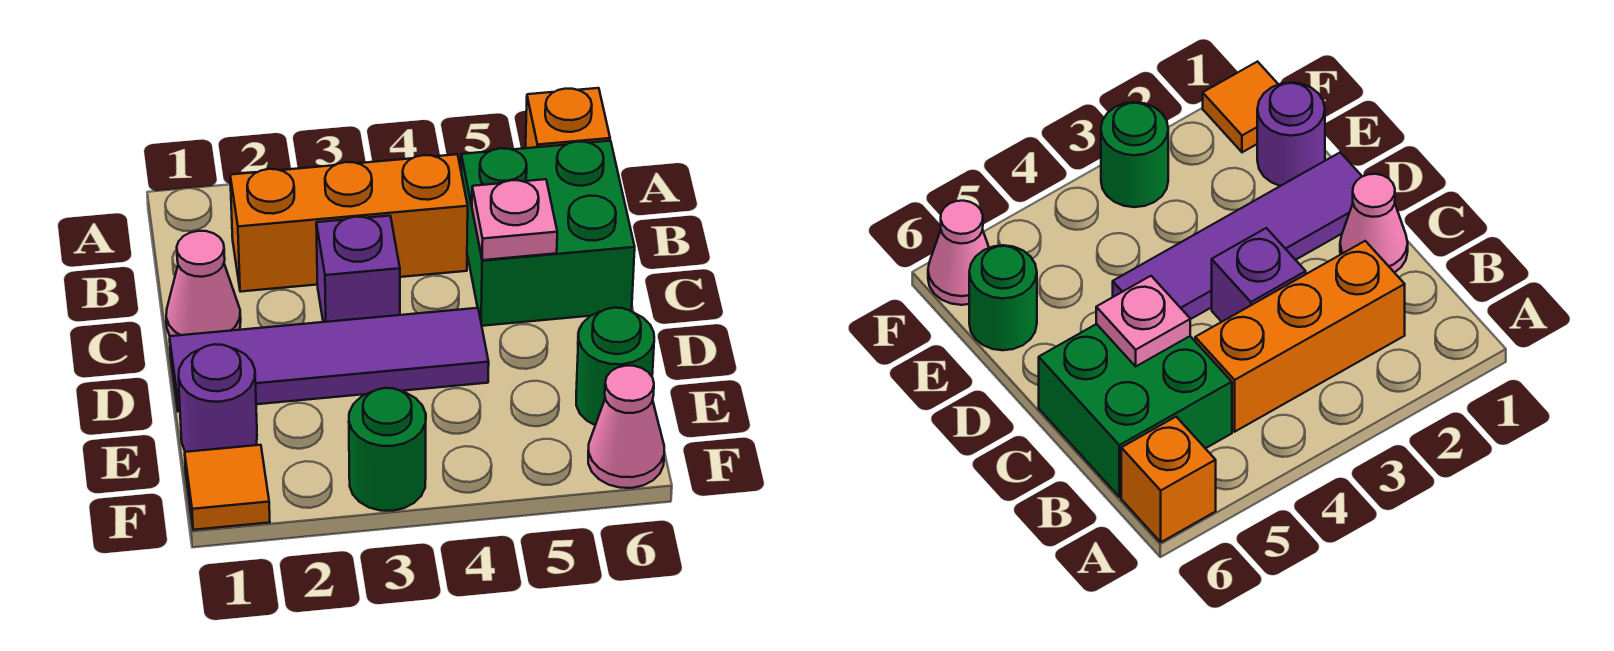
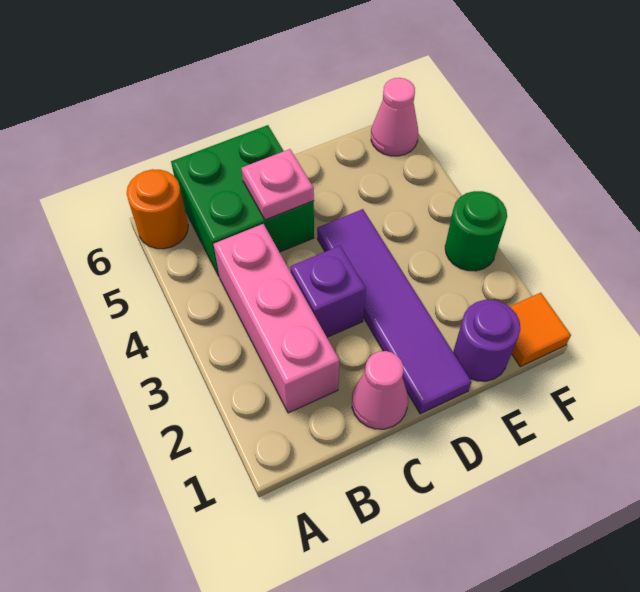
orange brick A6 level 1 -> orange round brick A6 level 1
orange brick B2:B4 level 1 -> pink brick B2:B4 level 1
green round brick E6 level 1 -> none

